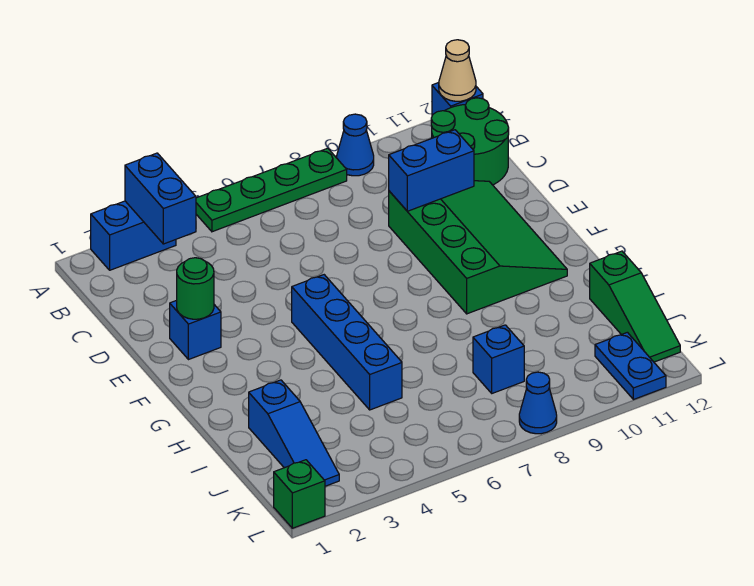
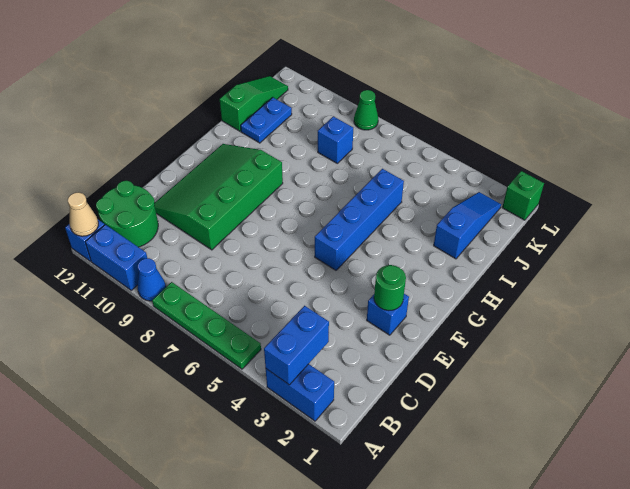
blue brick D9:D10 level 2 -> blue brick A10:A11 level 1
blue plate K11:L11 level 1 -> blue plate I11:J11 level 1
blue cone L8 level 1 -> green cone L8 level 1

